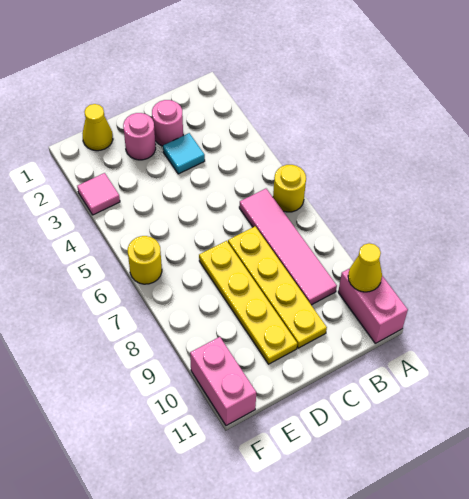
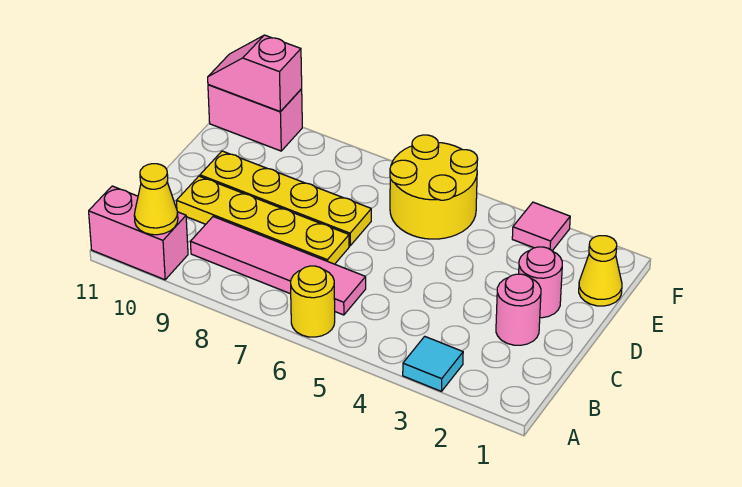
cyan tile C3 level 1 -> cyan tile A3 level 1
yellow round brick F6 level 1 -> yellow round brick E5:F6 level 1
none -> pink slope F10:F11 level 2 top 10

